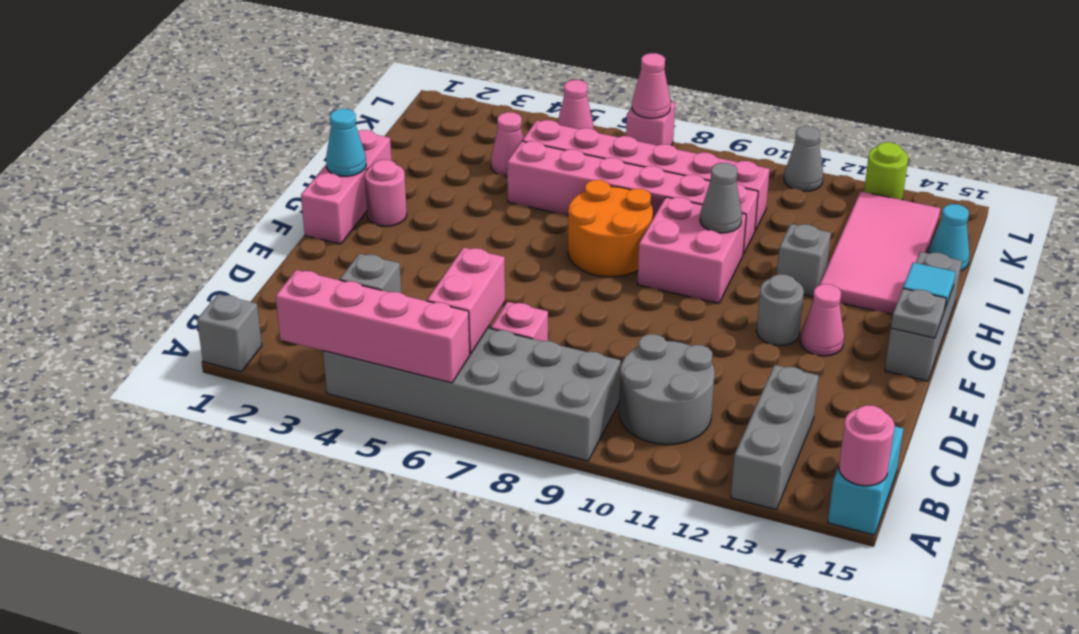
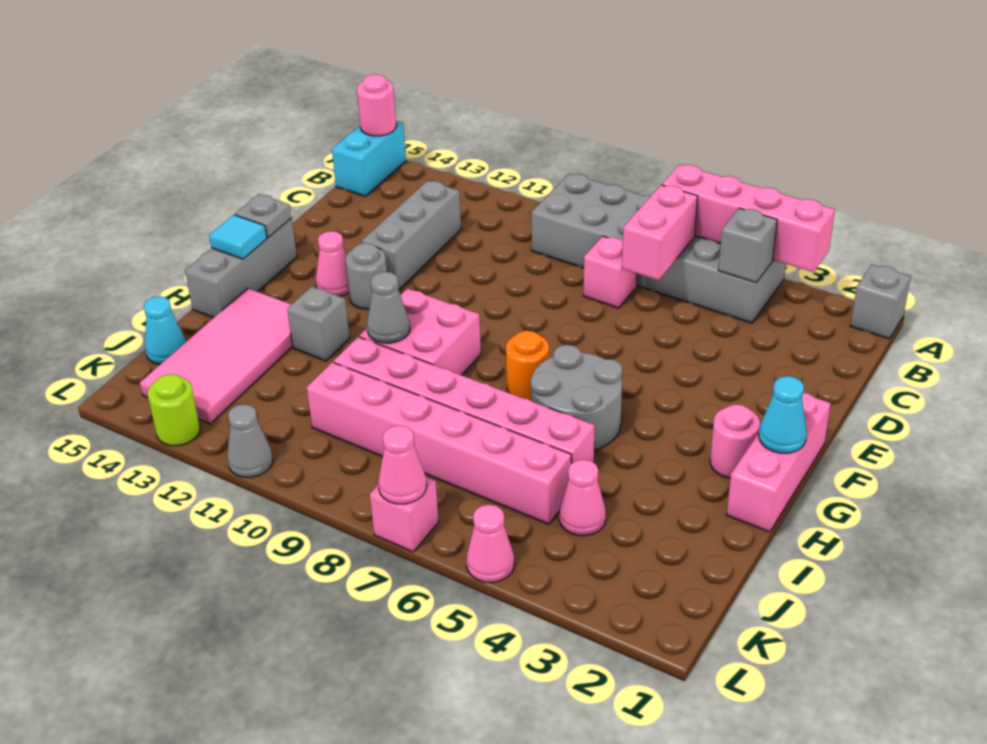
grey brick A13:C13 level 1 -> grey brick C12:E12 level 1
grey round brick B10:C11 level 1 -> grey round brick G5:H6 level 1
orange round brick G7:H8 level 1 -> orange round brick G7 level 1

